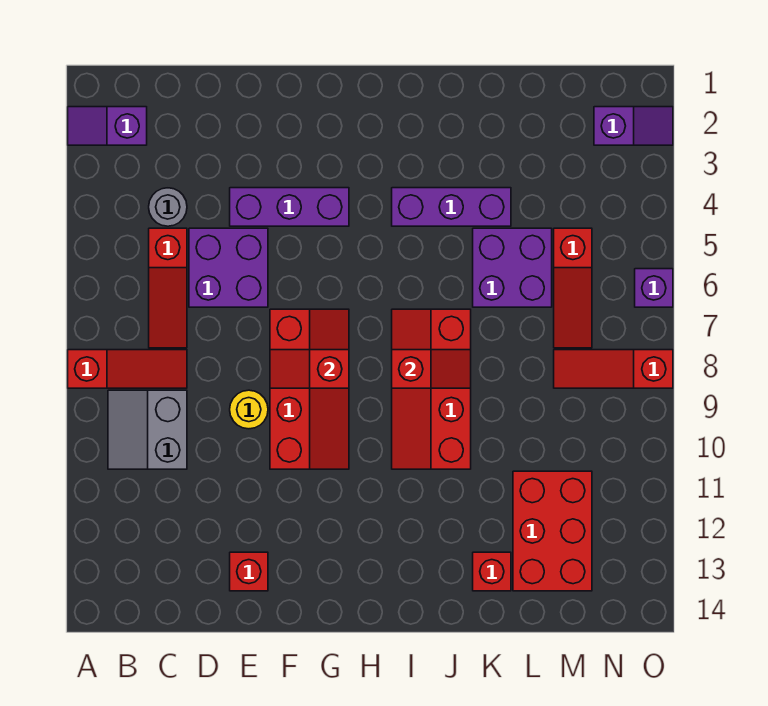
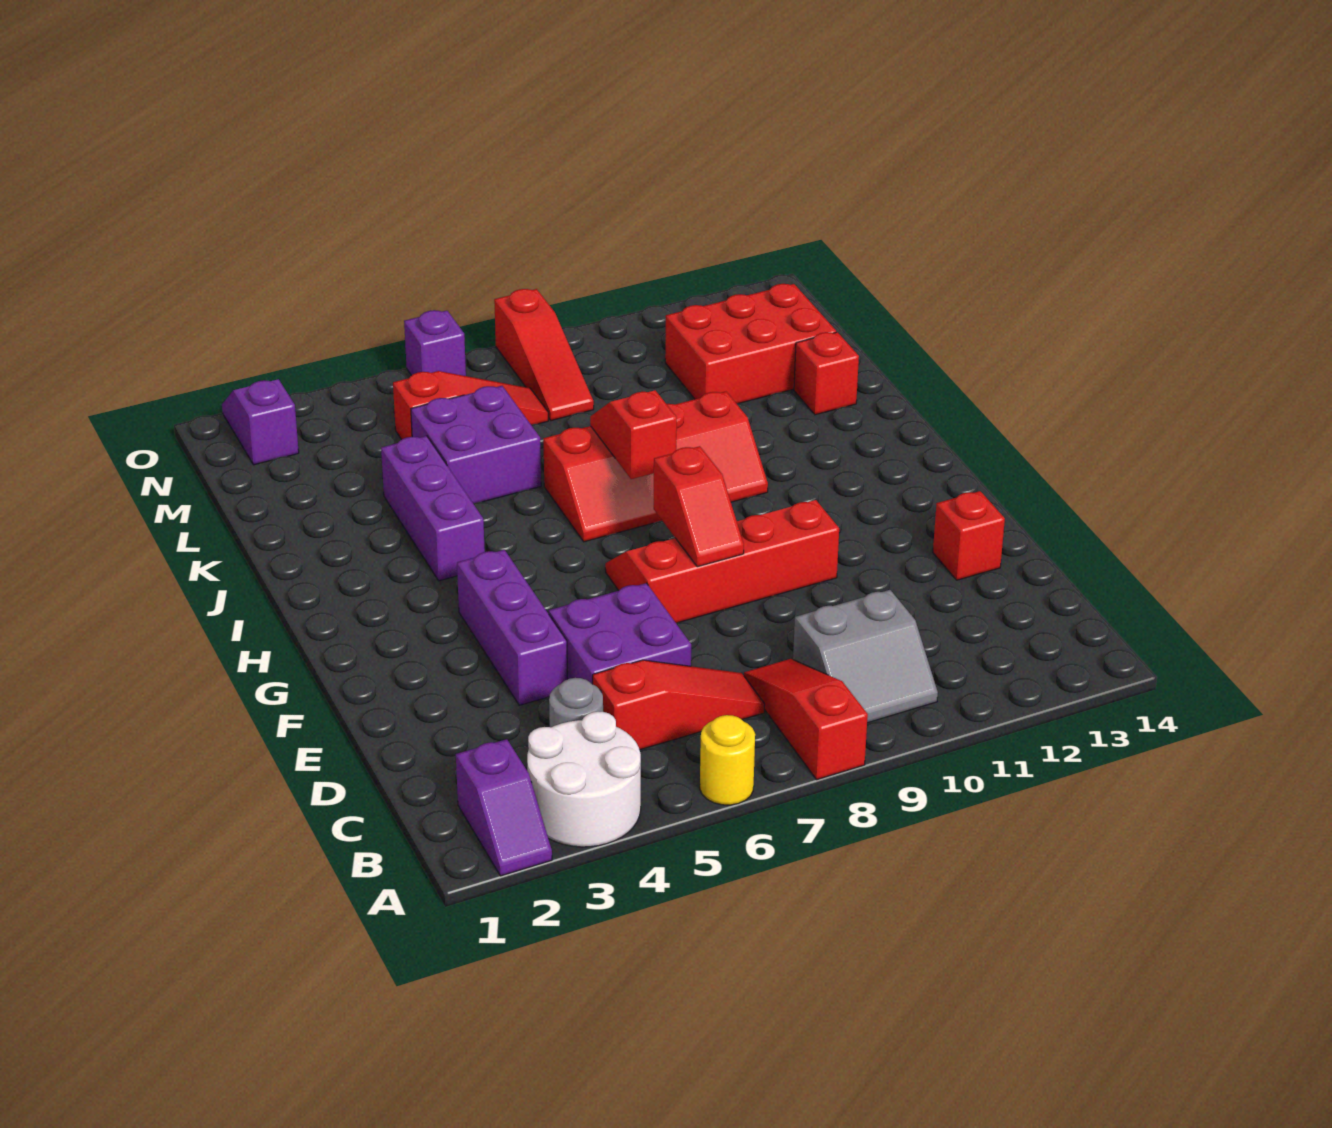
none -> white round brick A3:B4 level 1
yellow round brick E9 level 1 -> yellow round brick A6 level 1

